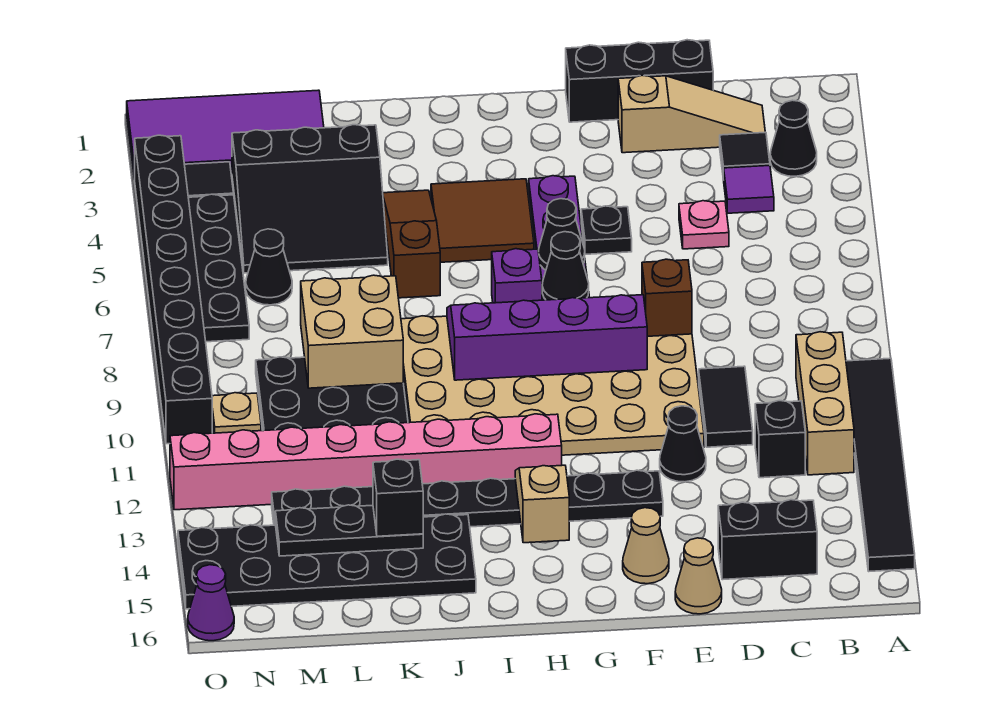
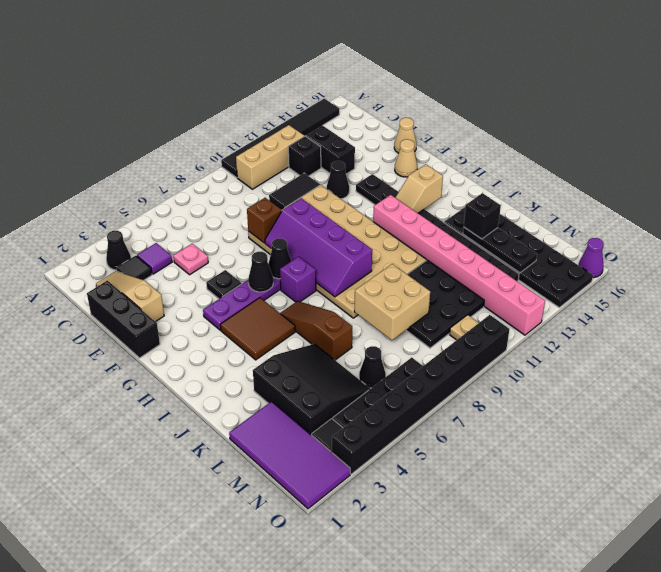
black brick C15:D15 level 1 -> black brick C13:D13 level 1
brown slope J4:J6 level 1 top 6 -> brown slope I6:K6 level 1 top K

